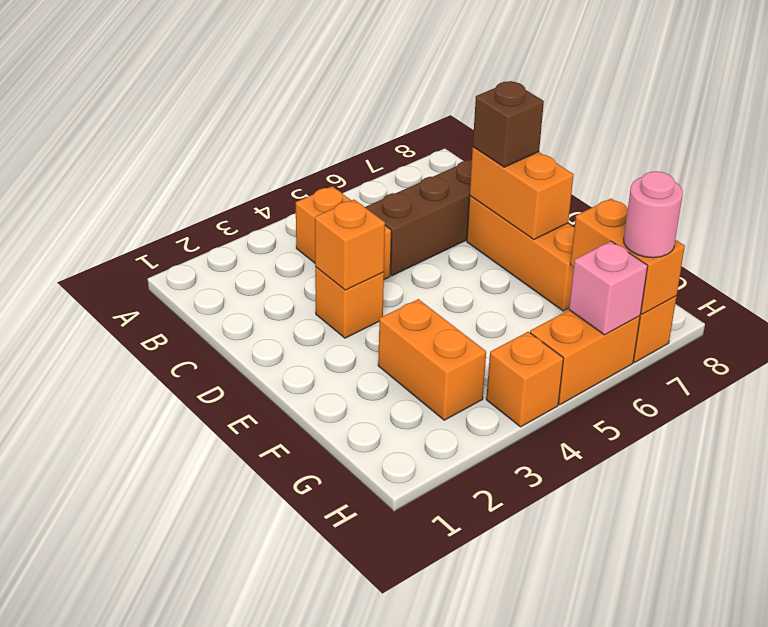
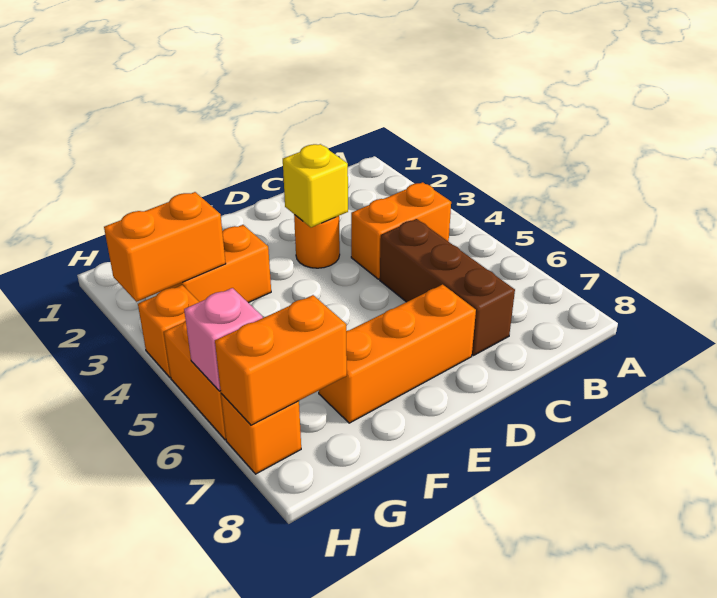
orange brick D3 level 1 -> orange round brick D3 level 1
orange brick D3 level 2 -> yellow brick D3 level 2
orange brick D7:E7 level 2 -> orange brick G3:H3 level 2
brown brick D7 level 3 -> none
pink round brick H7 level 3 -> none

